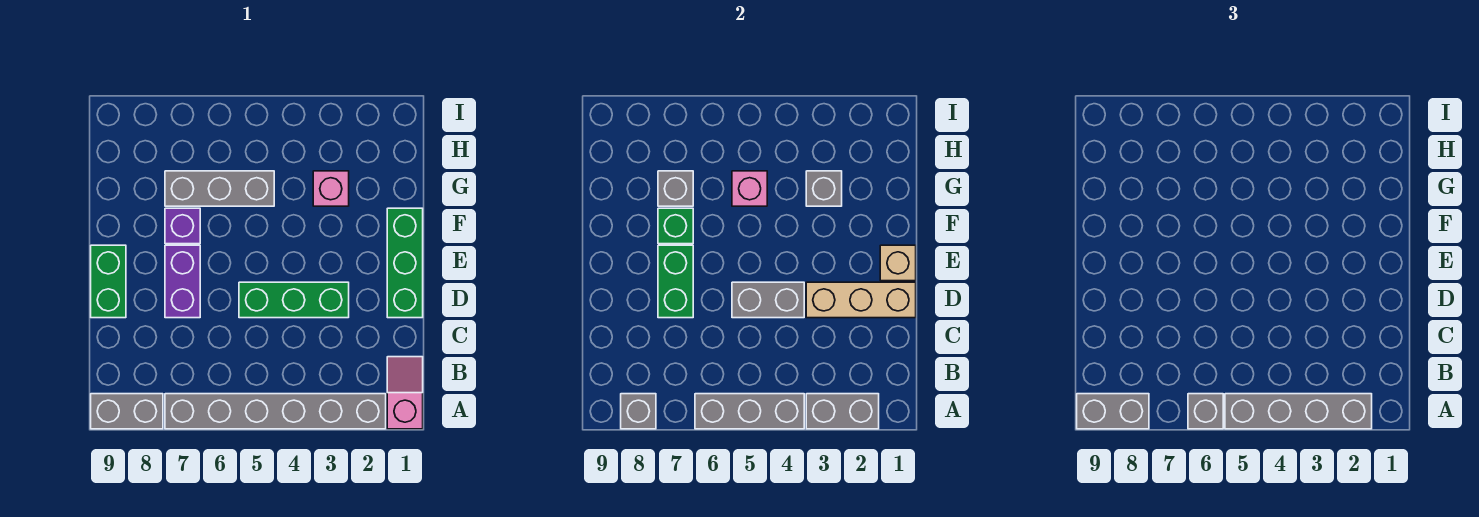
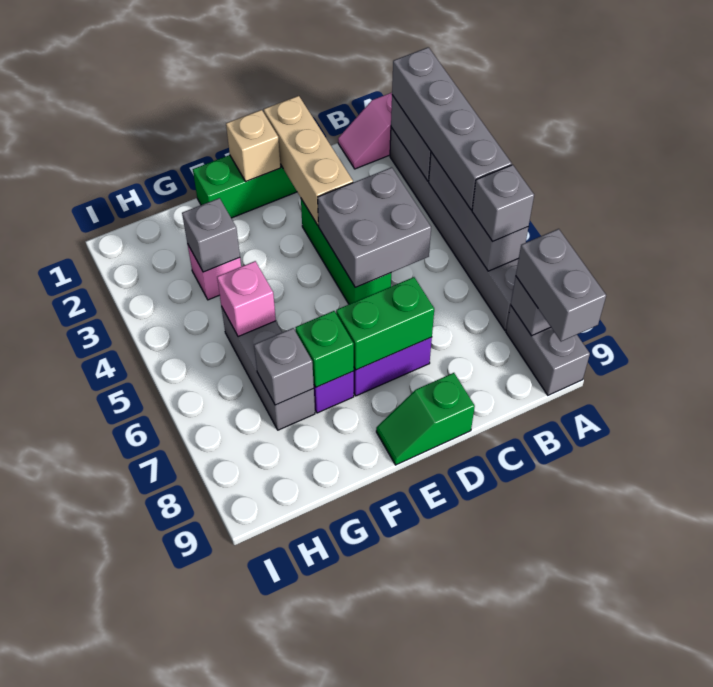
grey brick D4:D5 level 2 -> grey brick C4:D5 level 2
green brick D9:E9 level 1 -> green slope D9:E9 level 1 top D

